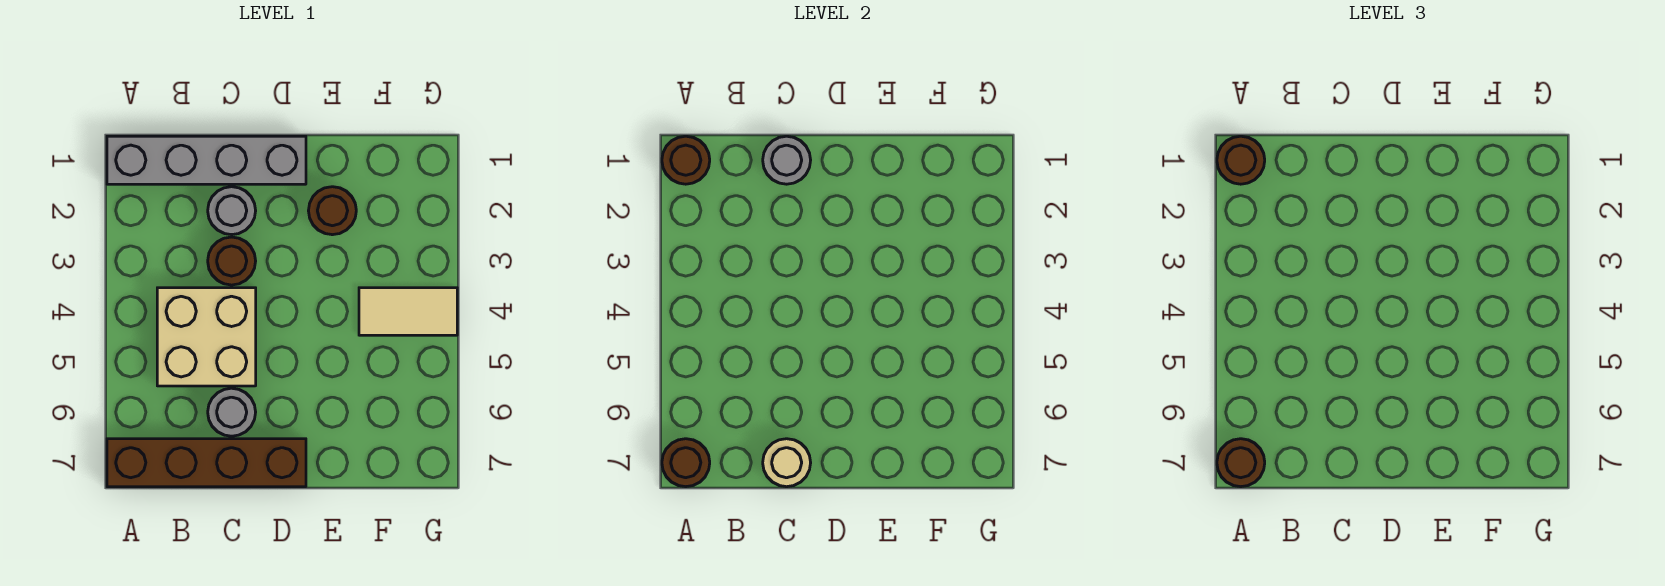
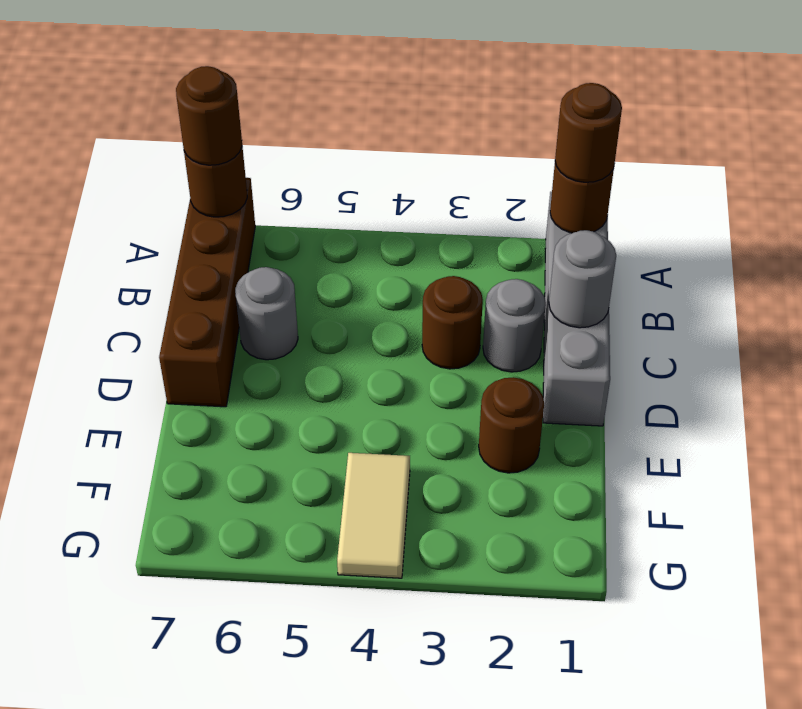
tan brick B4:C5 level 1 -> none
tan round brick C7 level 2 -> none

